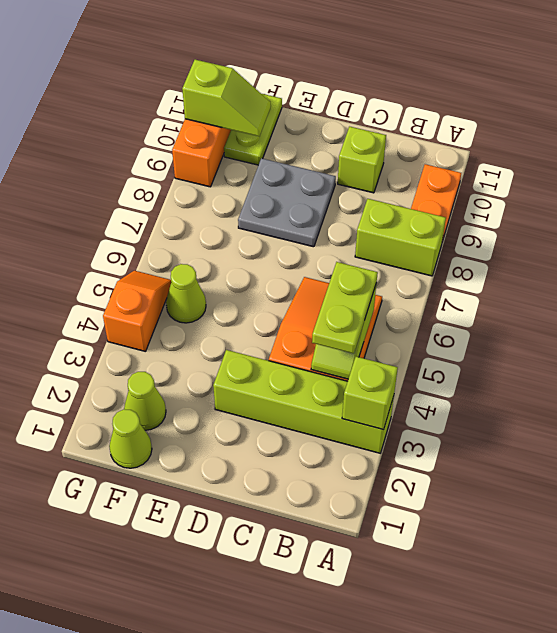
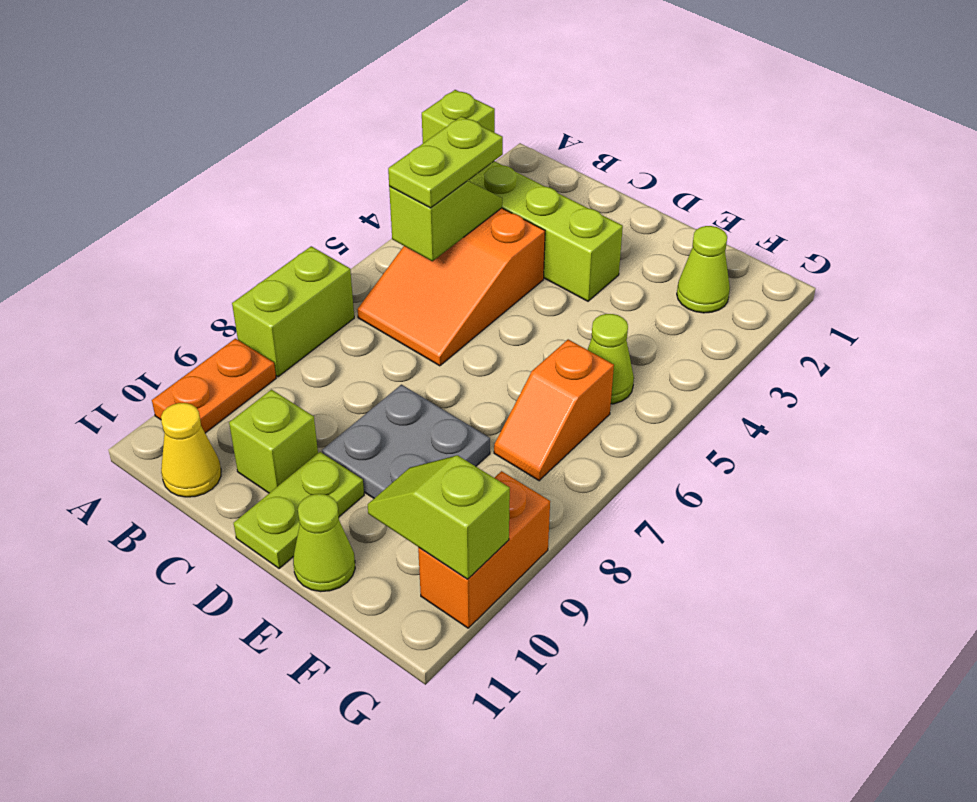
lime brick A8:B8 level 1 -> lime brick A7:A8 level 1
none -> yellow cone B11 level 1
lime cone F1 level 1 -> lime cone E11 level 1
lime plate F10:F11 level 1 -> lime plate D10:D11 level 1
orange slope G4:G5 level 1 top 4 -> orange slope F6:F7 level 1 top 6

